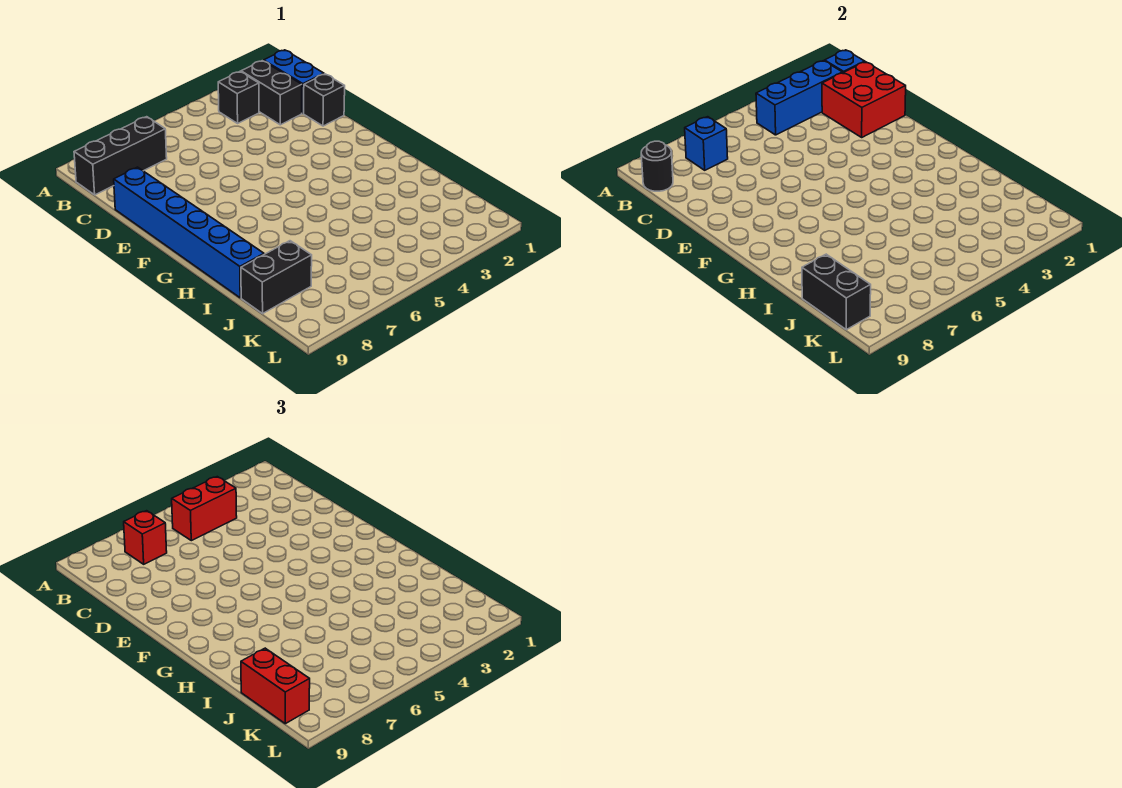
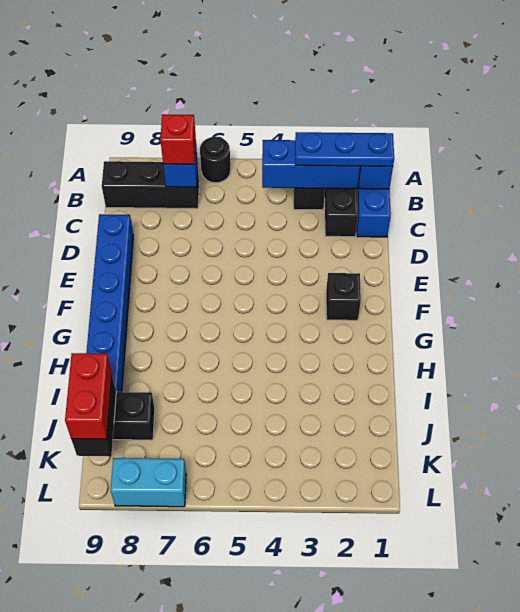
none -> blue plate B1:B3 level 3
red brick B4:B5 level 3 -> none
black round brick B9 level 2 -> black round brick A6 level 1
red brick C1:D2 level 2 -> none
black brick D1 level 1 -> black brick F2 level 1
none -> cyan brick L7:L8 level 1

